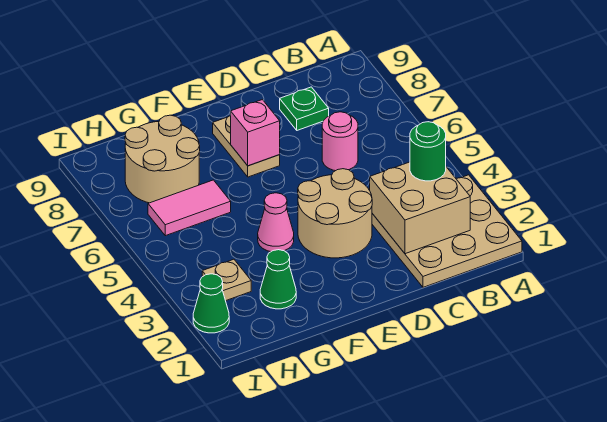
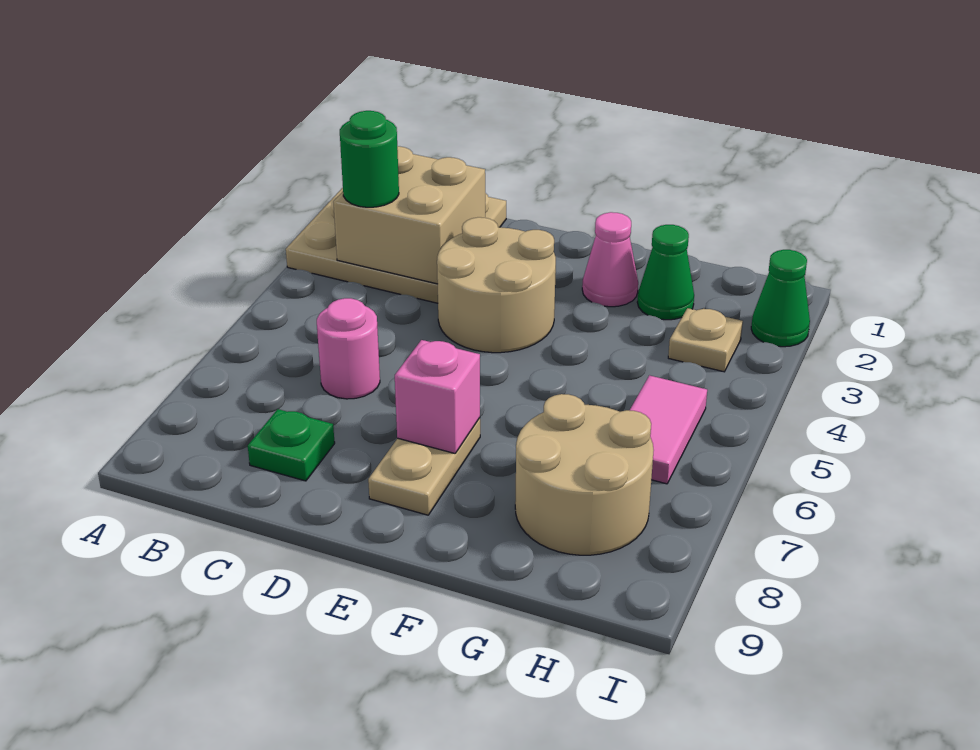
pink cone F4 level 1 -> pink cone F2 level 1
pink tile G6:H6 level 1 -> pink tile H5:H6 level 1

